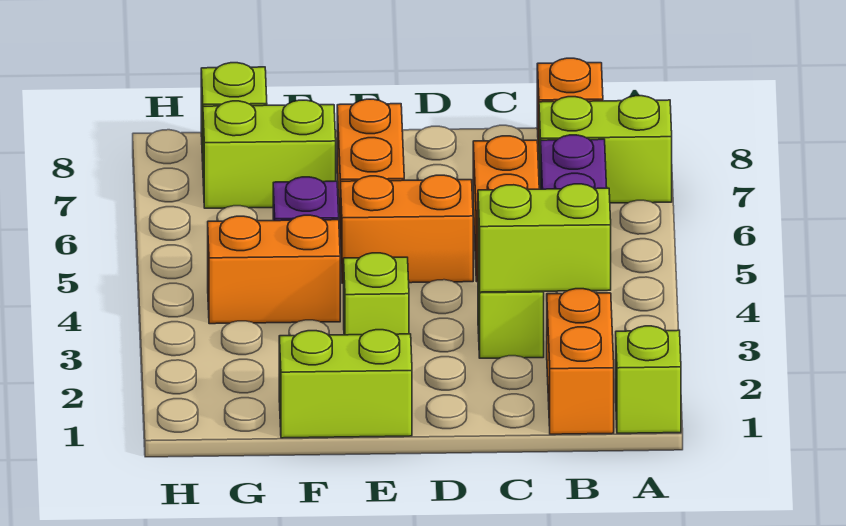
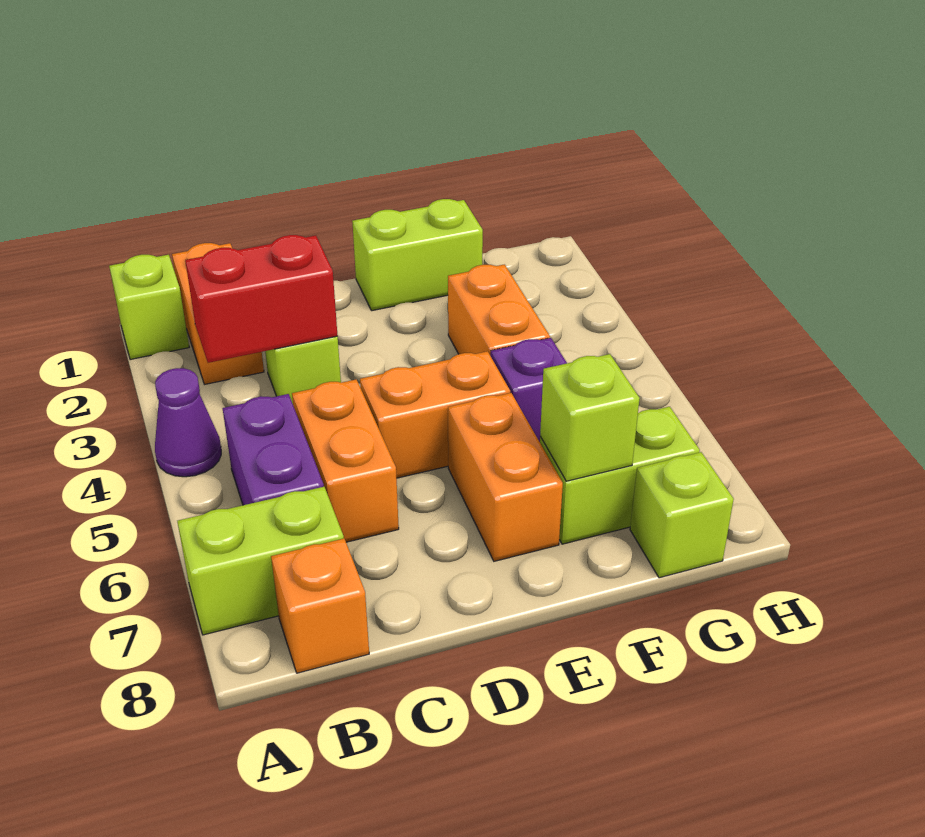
none -> purple cone A4 level 1
lime brick B3:C3 level 2 -> red brick B3:C3 level 2
lime brick E3 level 1 -> lime brick F7 level 2
orange brick F4:G4 level 1 -> orange brick F3:F4 level 1

